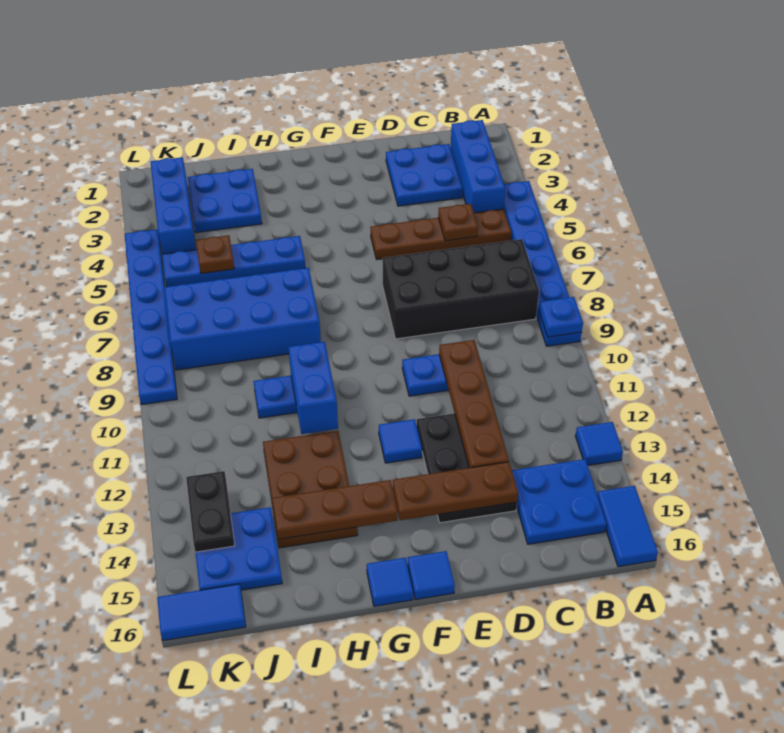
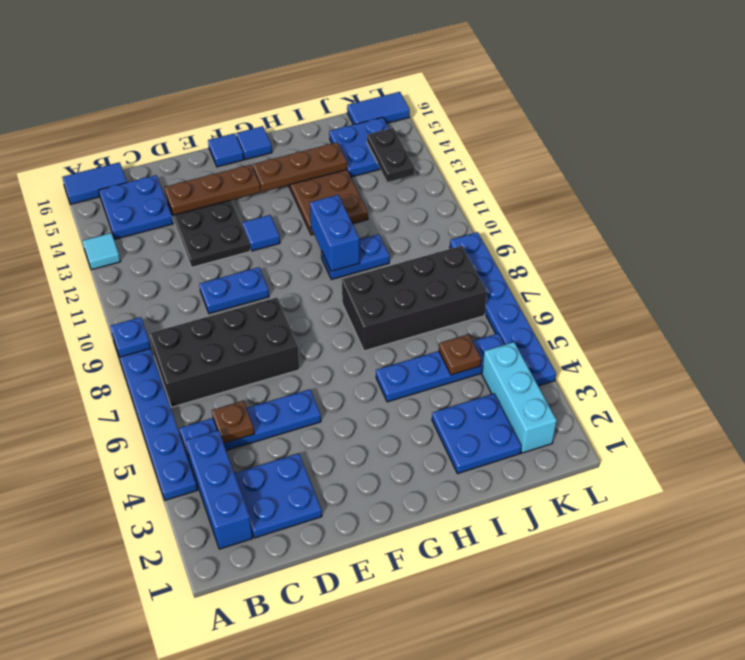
blue tile A13 level 1 -> cyan tile A13 level 1
blue tile A15:A16 level 1 -> blue tile A16:B16 level 1
brown plate B5:E5 level 1 -> blue plate B5:E5 level 1
brown plate D10:D13 level 2 -> none
blue brick H7:K8 level 1 -> black brick H7:K8 level 1
blue brick K2:K4 level 1 -> cyan brick K2:K4 level 1

